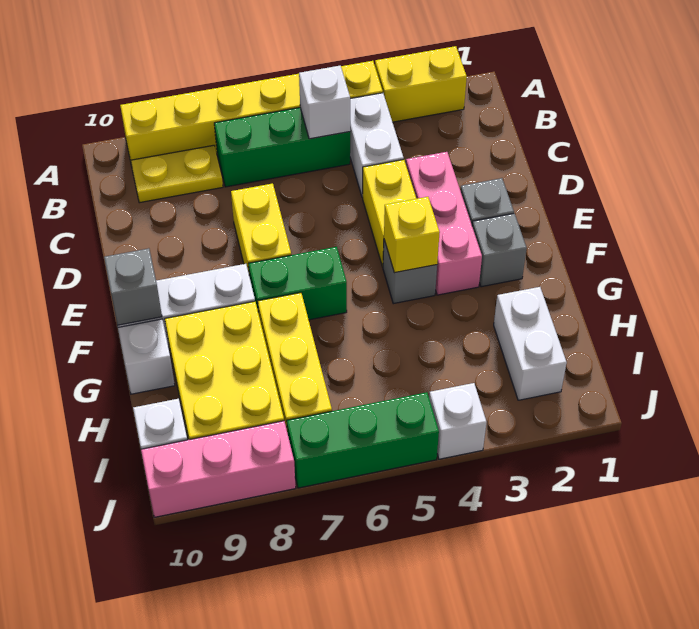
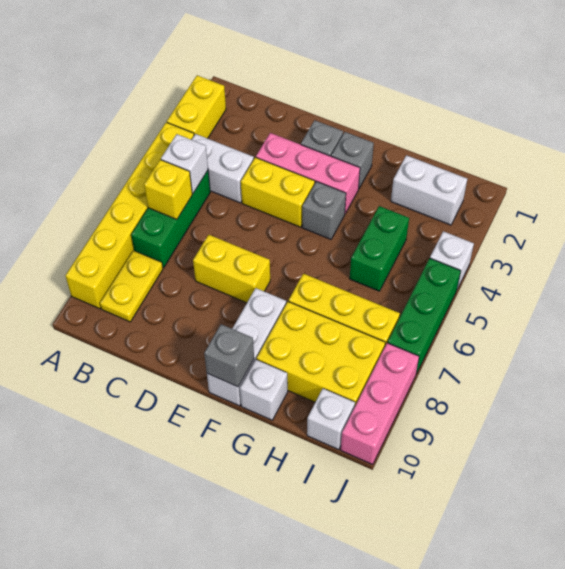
yellow brick F4 level 2 -> yellow brick B6 level 2
green brick F6:F7 level 1 -> green brick H4:H5 level 1

